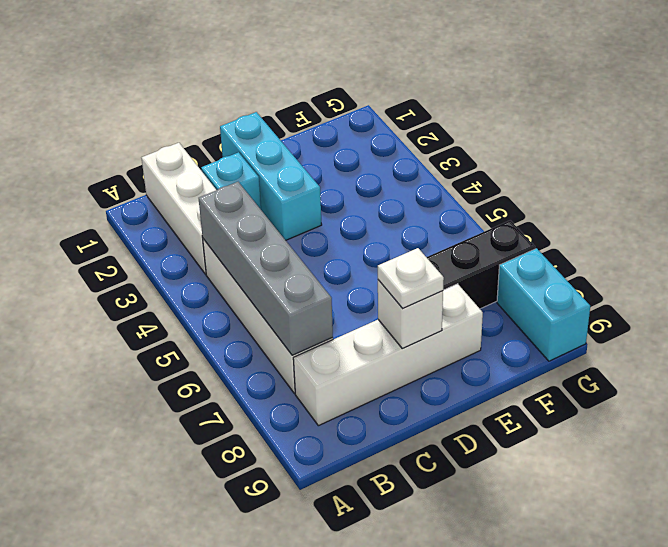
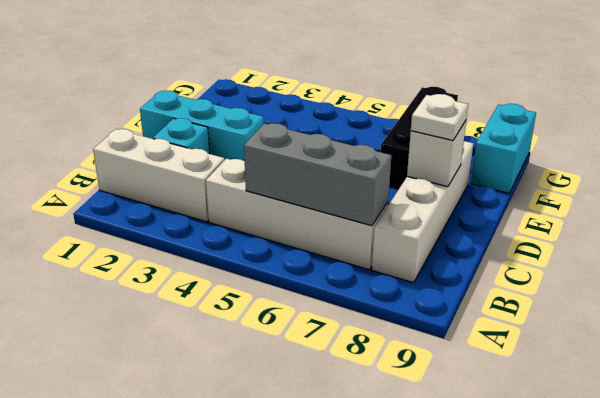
grey brick B4:B7 level 2 -> grey brick B5:B7 level 2
cyan brick G8:G9 level 1 -> cyan brick F9:G9 level 1

